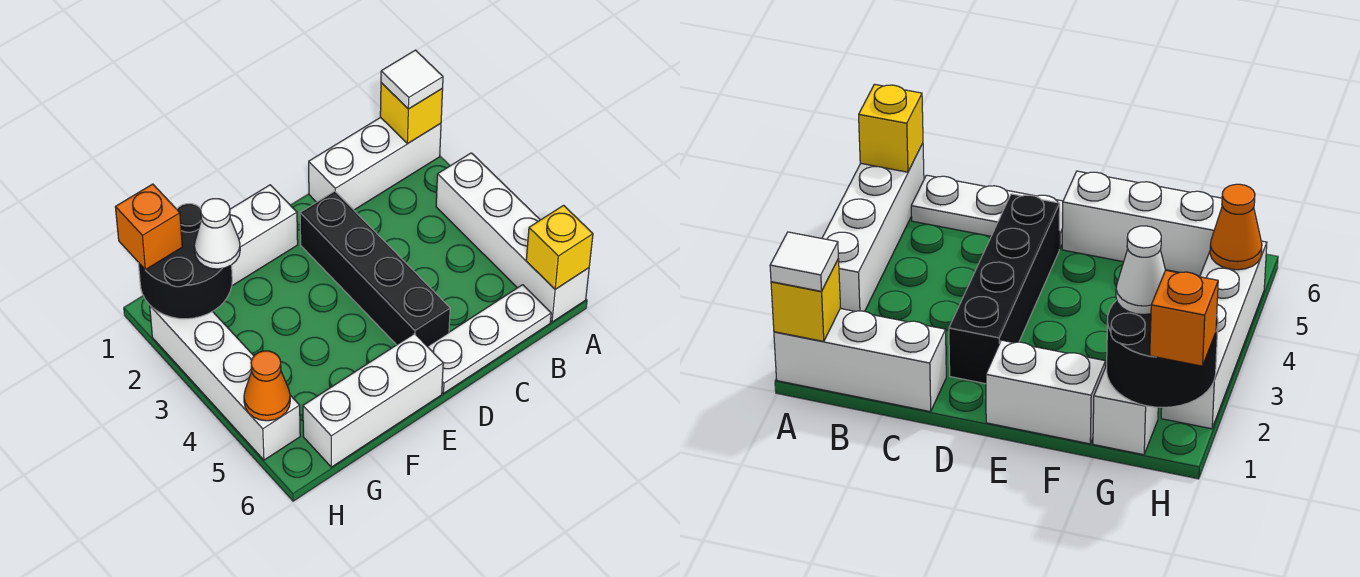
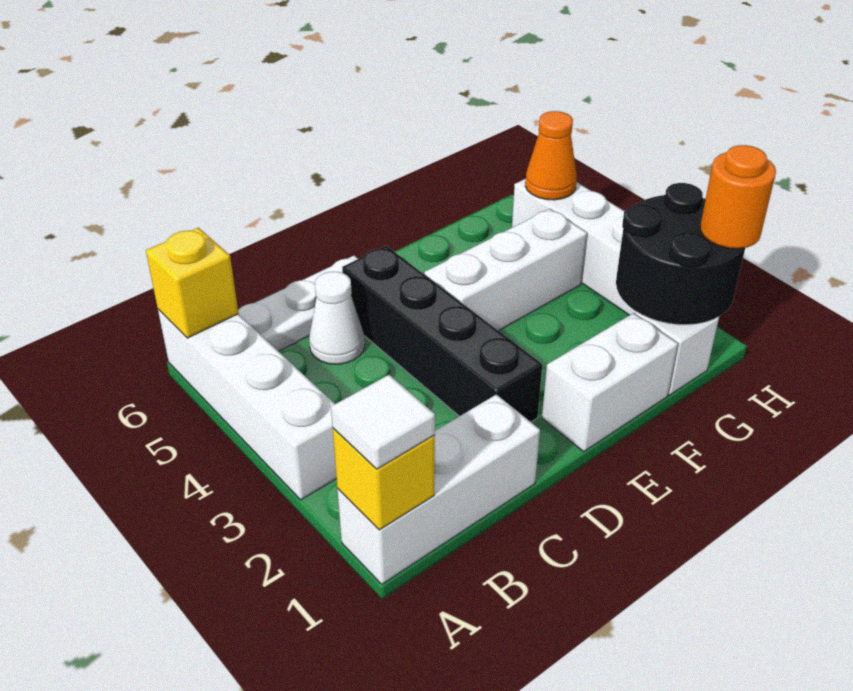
white brick E6:G6 level 1 -> white brick E4:G4 level 1
white cone G2 level 3 -> white cone C5 level 1
orange brick H1 level 3 -> orange round brick H1 level 3

